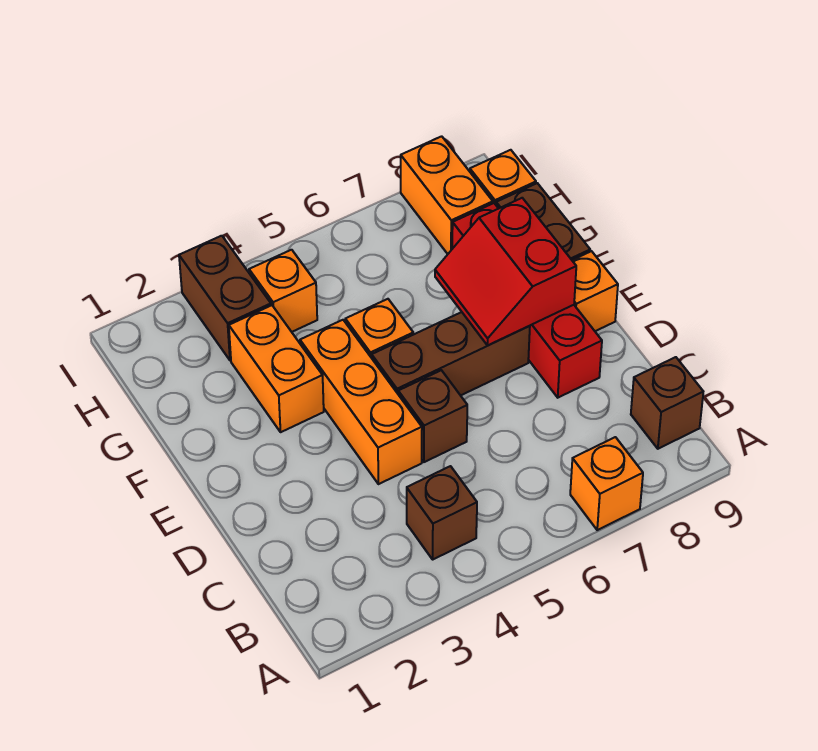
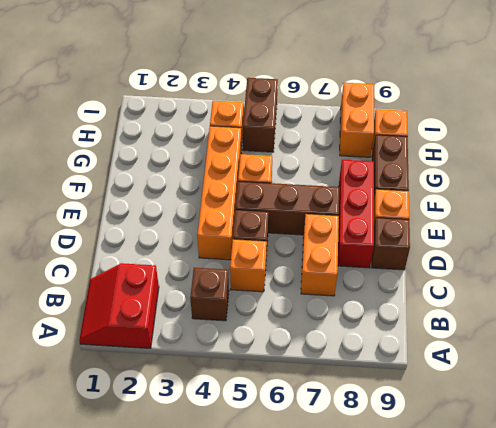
orange brick A7 level 1 -> orange brick C5 level 1
brown brick B9 level 1 -> brown brick D9 level 1
orange brick D4:F4 level 1 -> orange brick D4:G4 level 1
red brick D8:G8 level 1 -> red brick D8:F8 level 1
red slope E7:F8 level 2 top 8 -> red slope A1:B2 level 1 top 2
orange brick F3:G3 level 1 -> orange brick C7:D7 level 1
brown brick H3:I3 level 1 -> brown brick H5:I5 level 1

